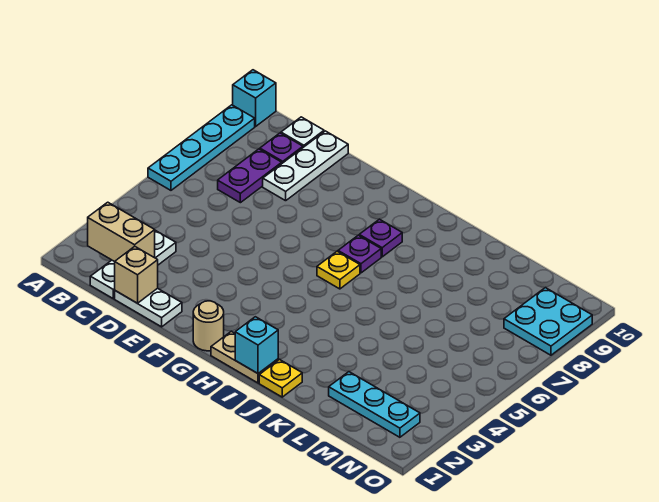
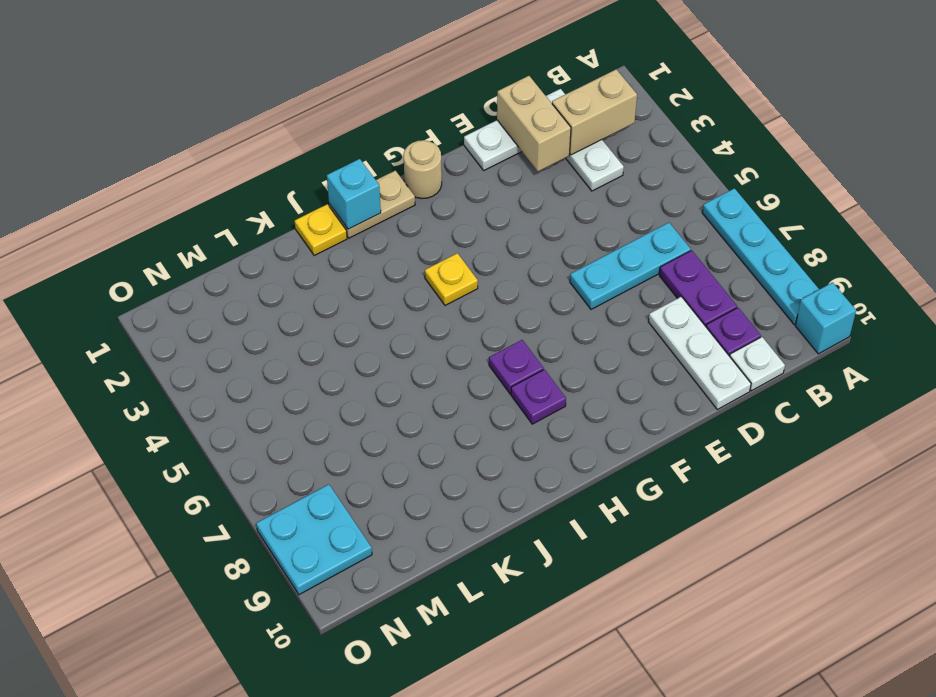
tan brick D1 level 2 -> tan brick D1:D2 level 2
yellow plate H6 level 1 -> yellow plate H4 level 1
cyan plate L2:N2 level 1 -> cyan plate C6:E6 level 1

